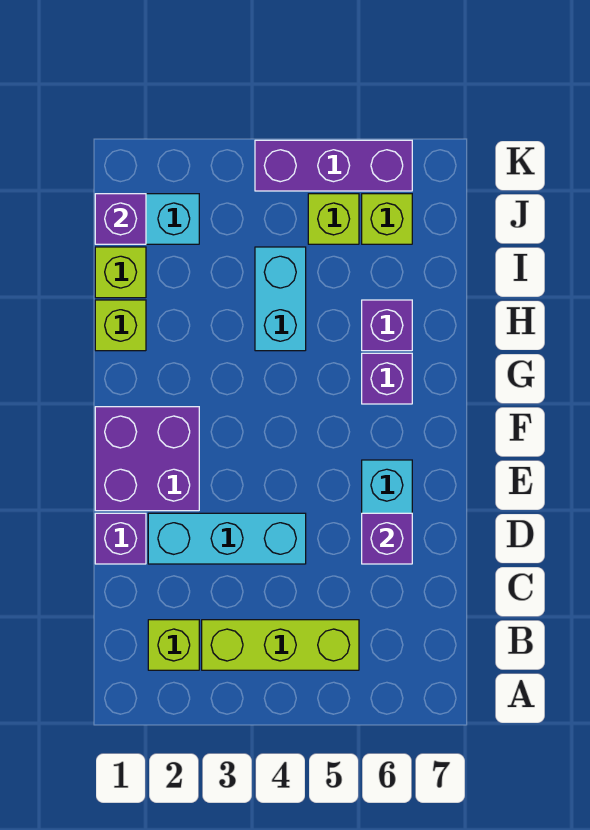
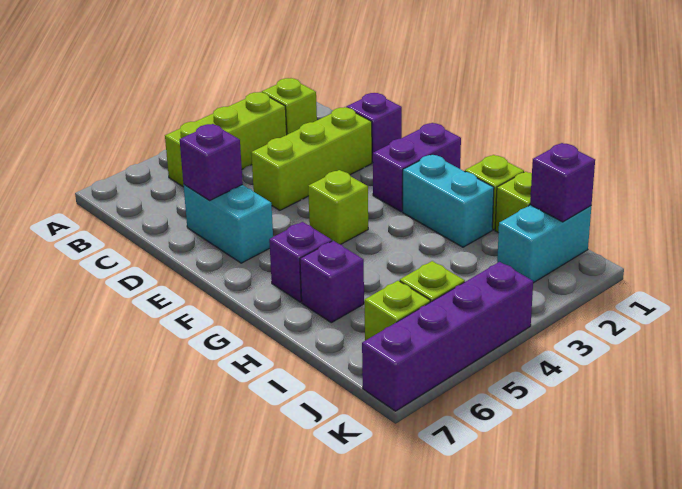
cyan brick D2:D4 level 1 -> lime brick D2:D4 level 1
purple brick E1:F2 level 1 -> purple brick F1:F2 level 1
none -> lime brick F4 level 1
cyan brick H4:I4 level 1 -> cyan brick G2:H2 level 1
purple brick K4:K6 level 1 -> purple brick K4:K7 level 1

